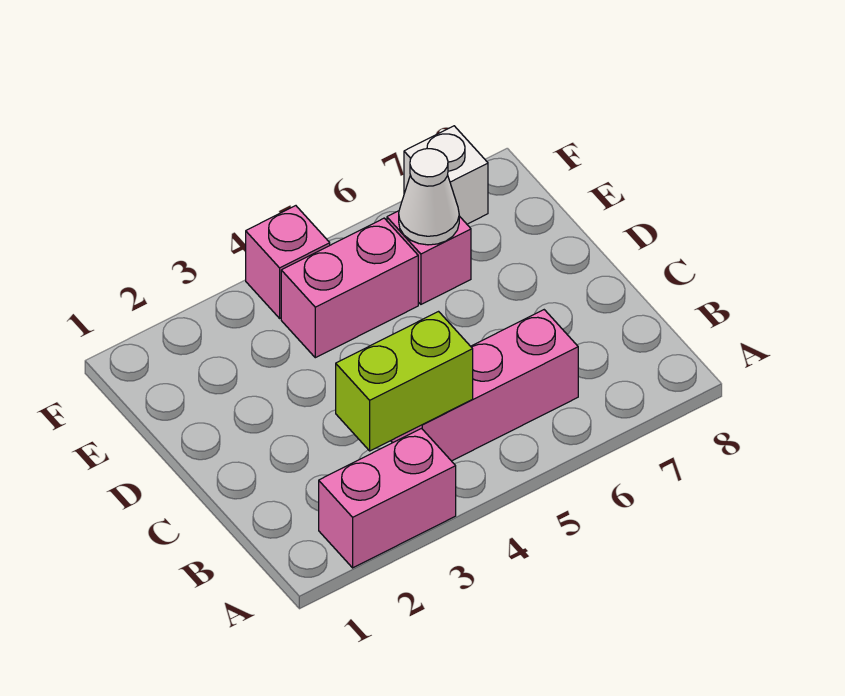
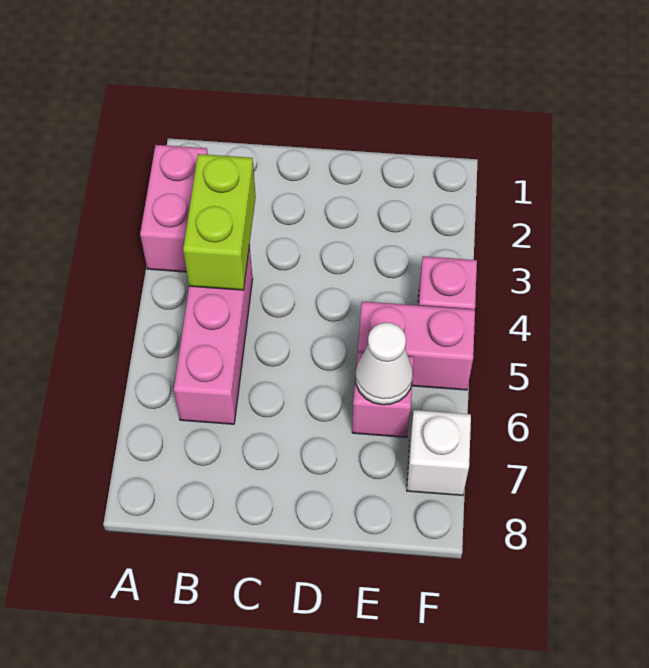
pink brick E4:E5 level 1 -> pink brick E5:F5 level 1

